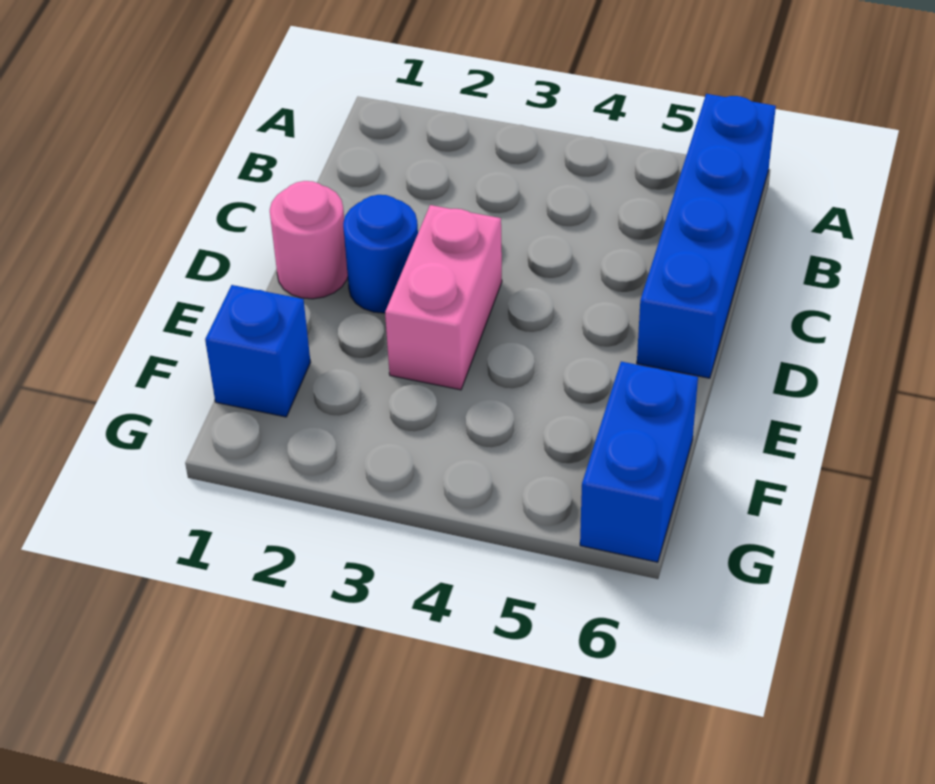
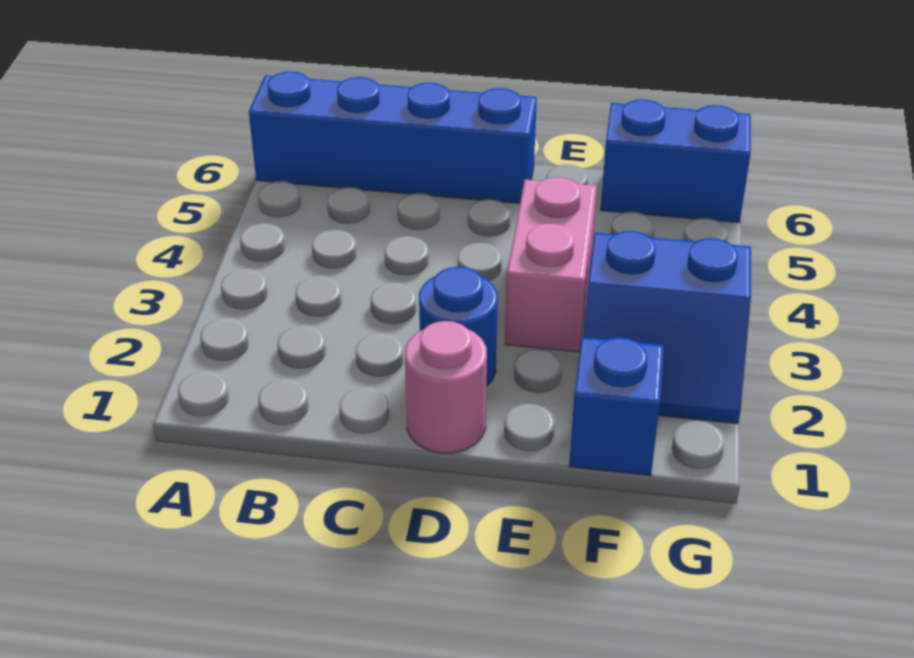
pink brick D3:E3 level 1 -> pink brick E3:E4 level 1
none -> blue slope F2:G3 level 1 top 3

